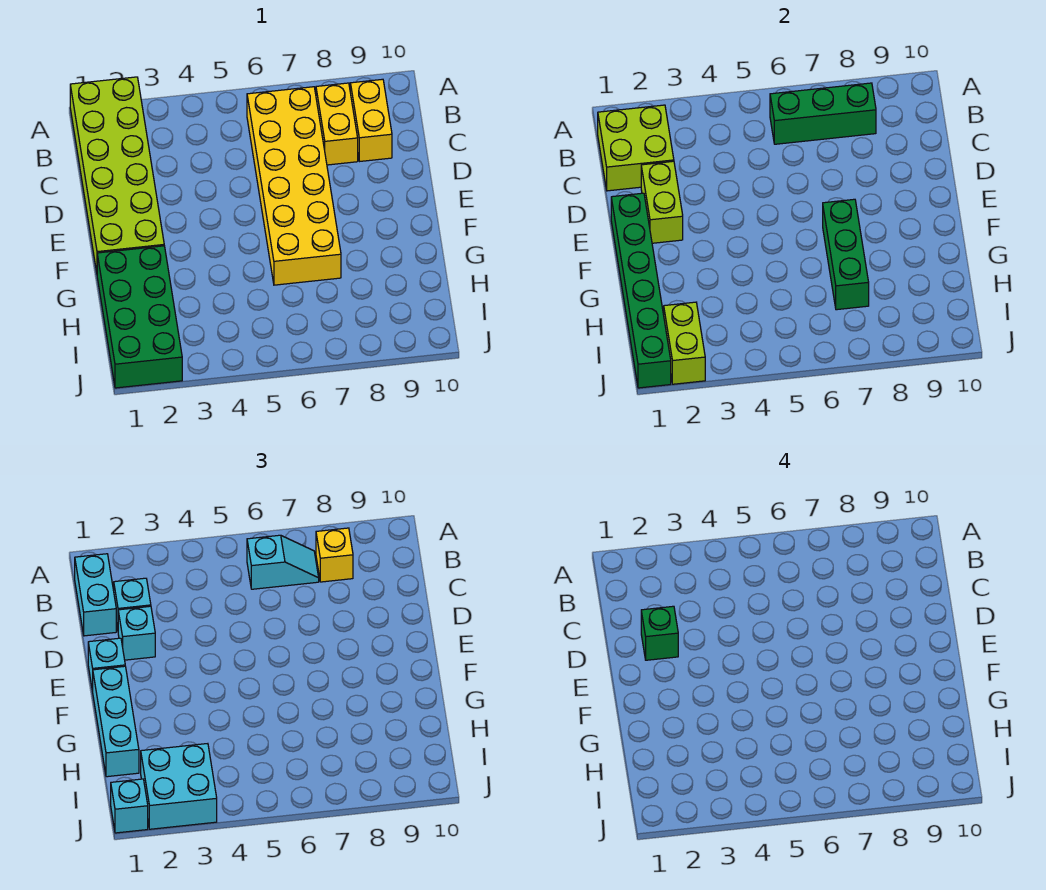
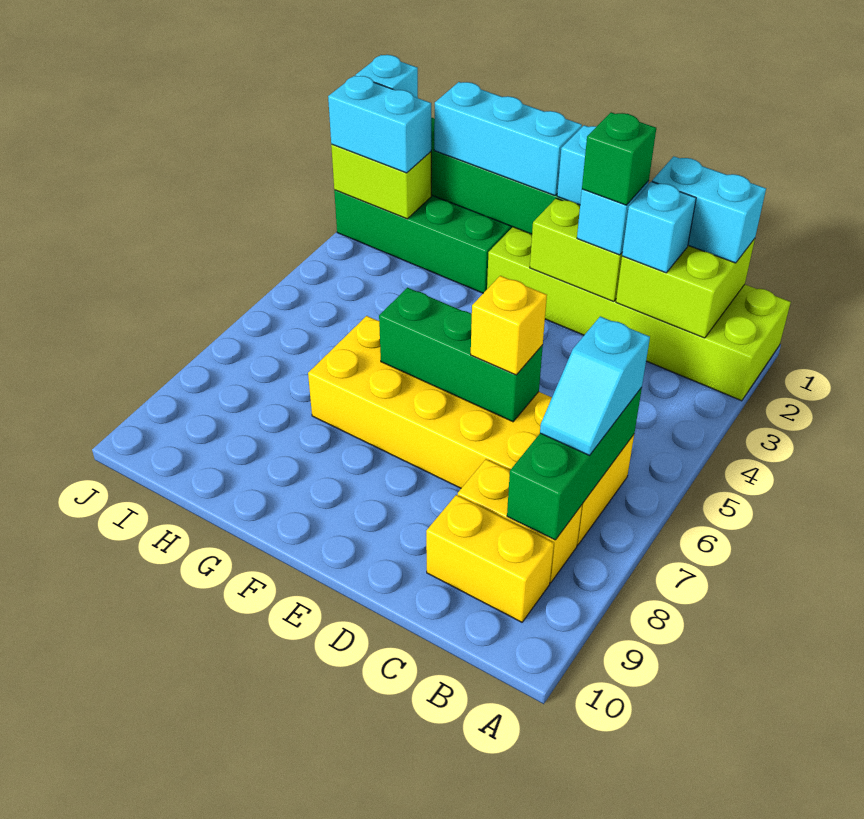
yellow brick B8 level 3 -> yellow brick D6 level 3
green brick F7:H7 level 2 -> green brick D6:F6 level 2
cyan brick I2:J3 level 3 -> cyan brick I2:J2 level 3

